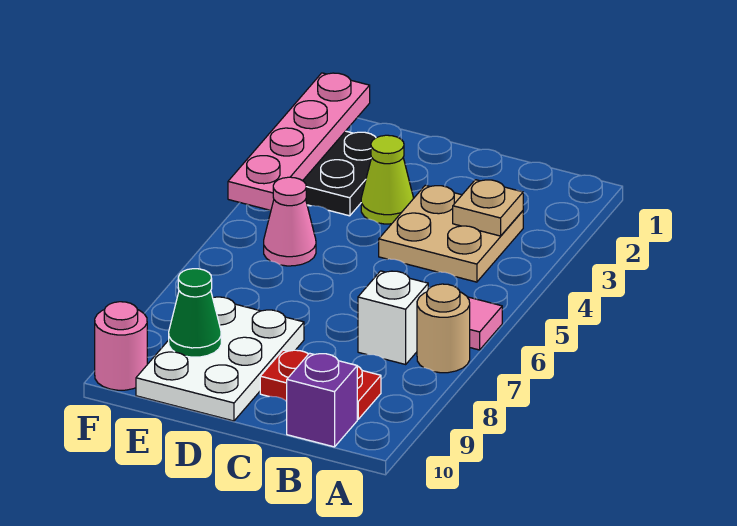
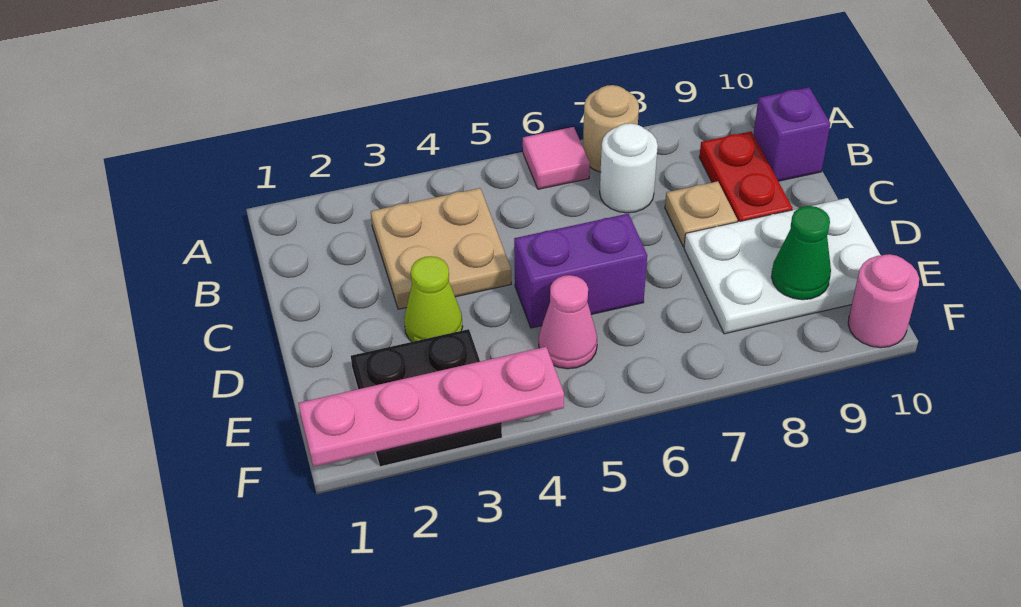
tan plate B3 level 2 -> tan plate C8 level 1
white brick B7 level 1 -> white round brick B7 level 1
none -> purple brick D5:D6 level 1

